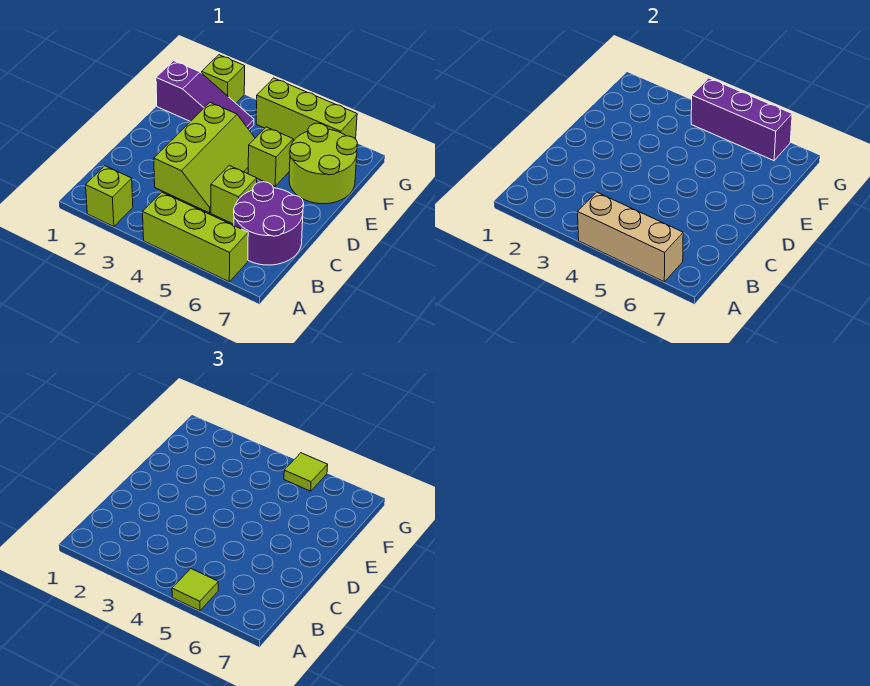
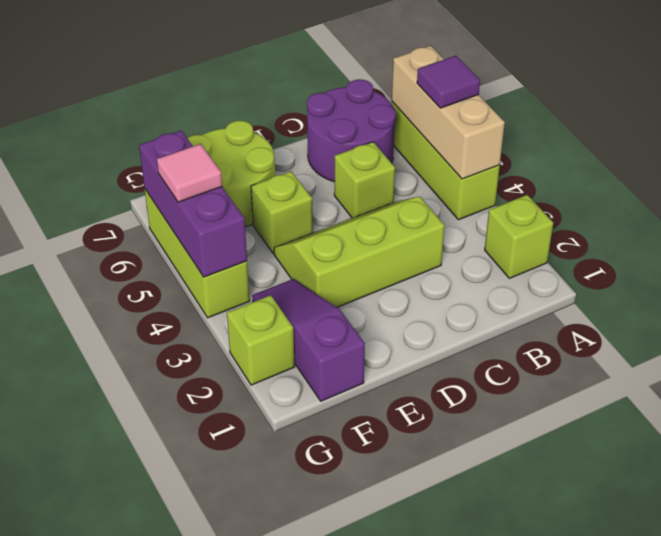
lime tile A5 level 3 -> purple tile A5 level 3
lime tile G5 level 3 -> pink tile G5 level 3

